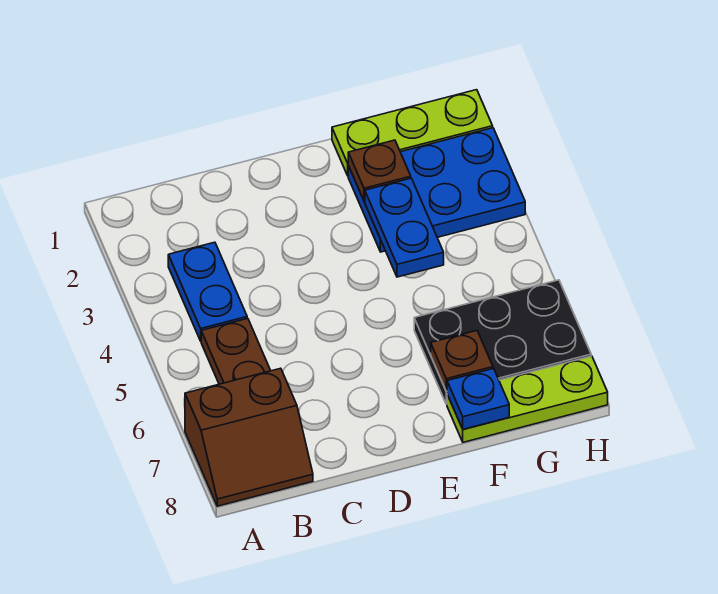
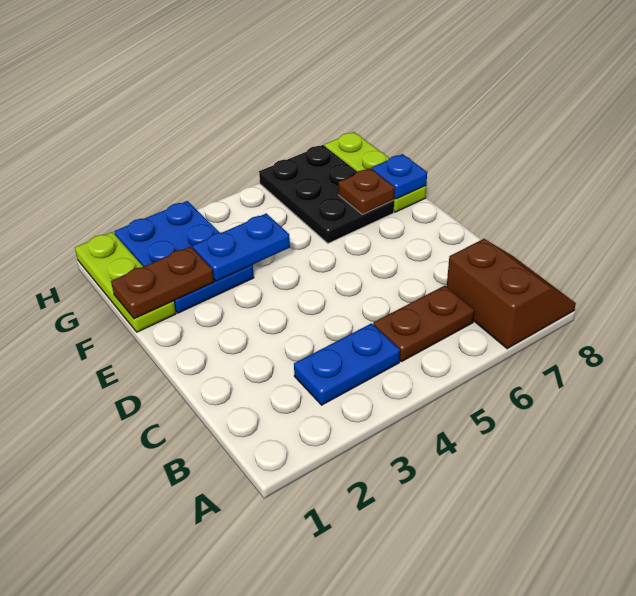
brown plate F2 level 2 -> brown plate F1:F2 level 2

